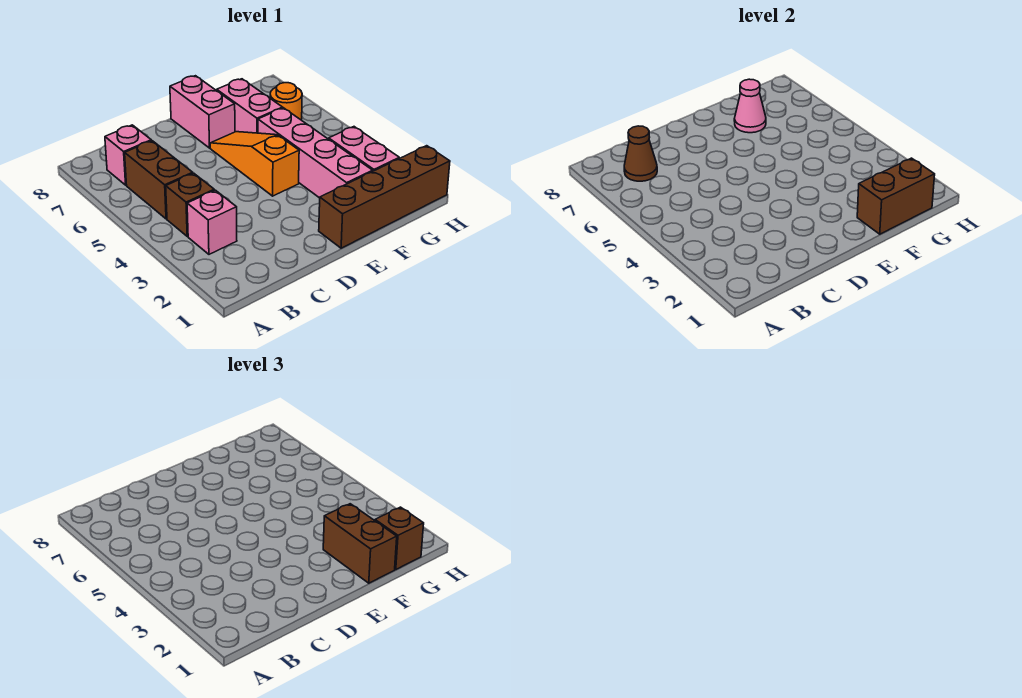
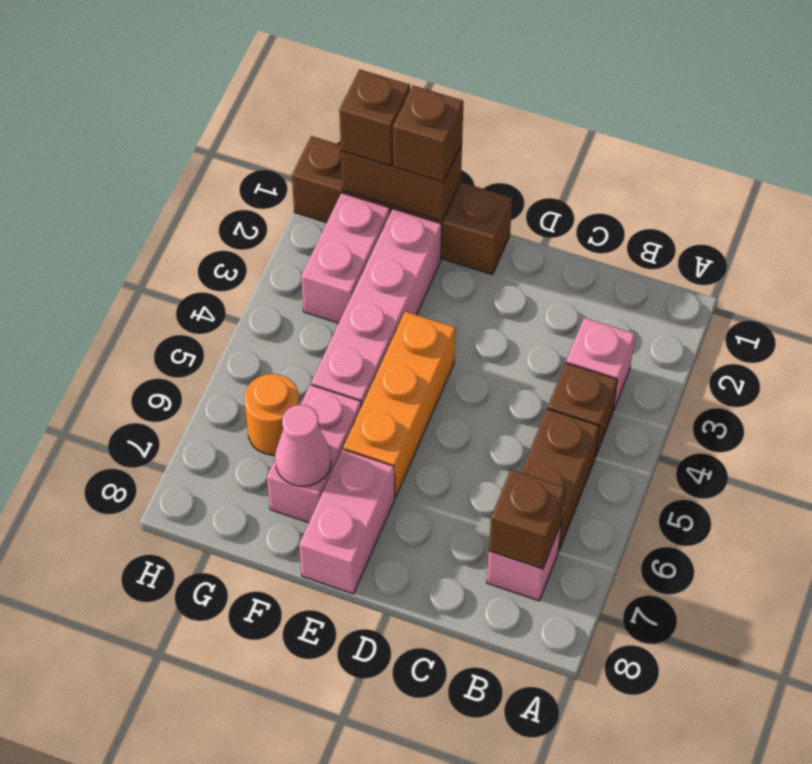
brown cone B7 level 2 -> brown brick B7 level 2
orange slope E4:E6 level 1 top 4 -> orange brick E4:E6 level 1
brown brick F1:F2 level 3 -> brown brick F1 level 3

